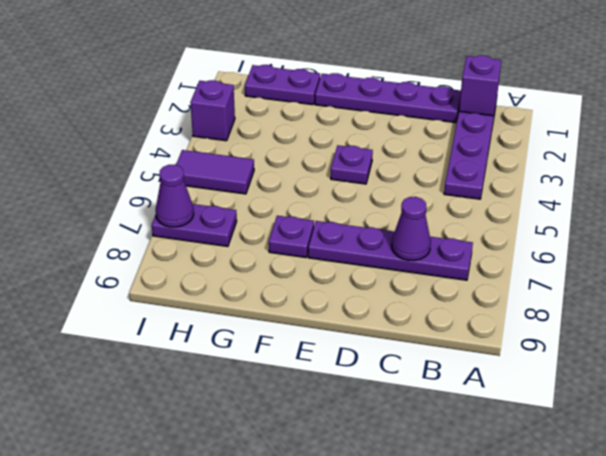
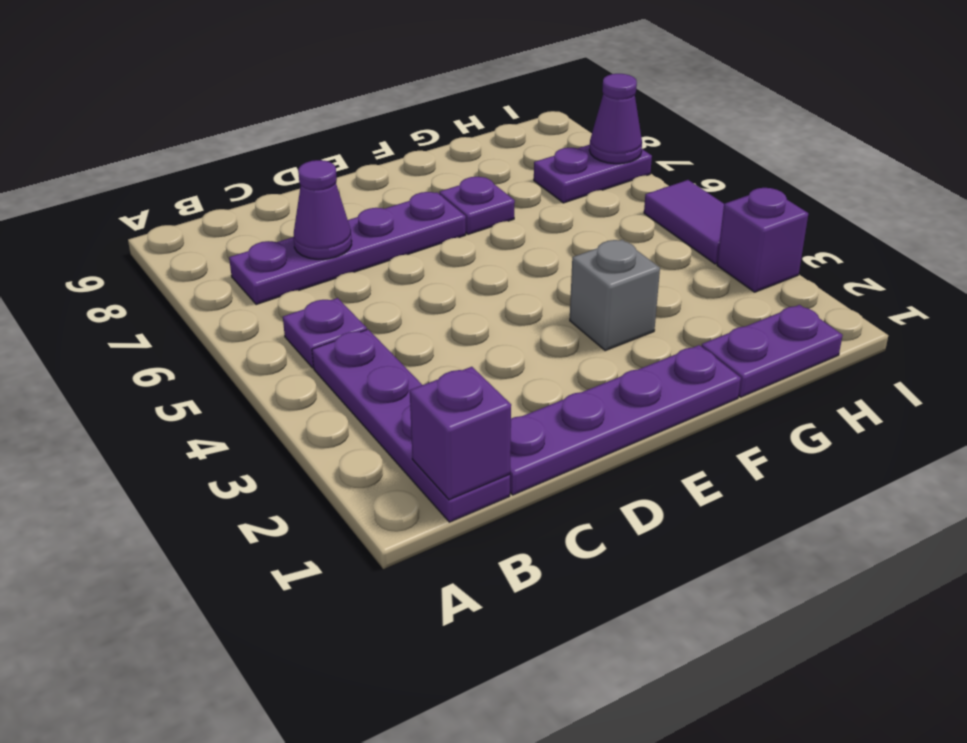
purple plate E4 level 1 -> purple plate B5 level 1
none -> grey brick F3 level 1
purple tile H5:I5 level 1 -> purple tile I4:I5 level 1

